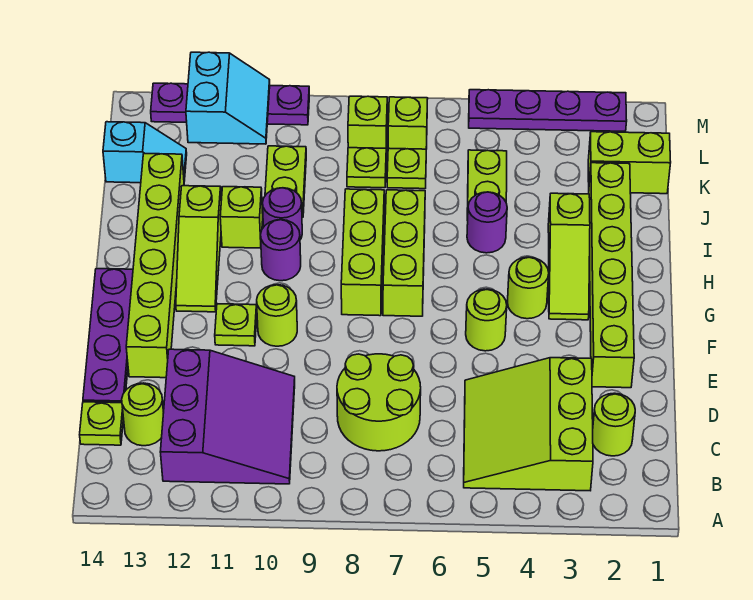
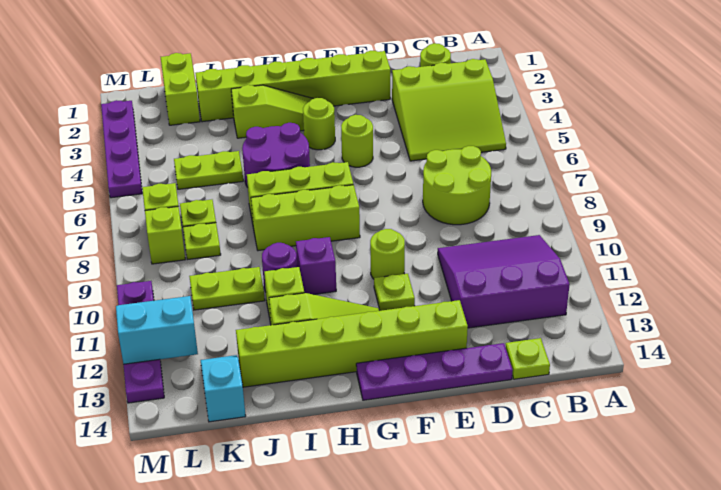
lime round brick C13 level 1 -> none
purple round brick H10 level 1 -> purple brick H10 level 1
purple round brick I5 level 1 -> purple round brick H5:I6 level 1

